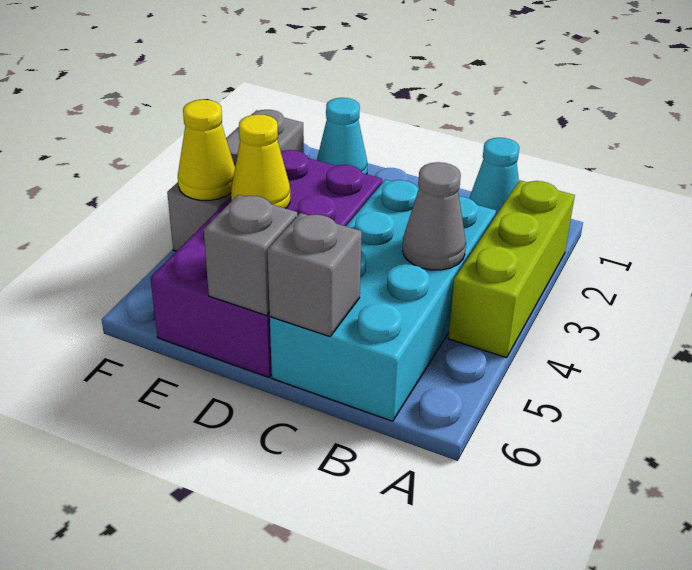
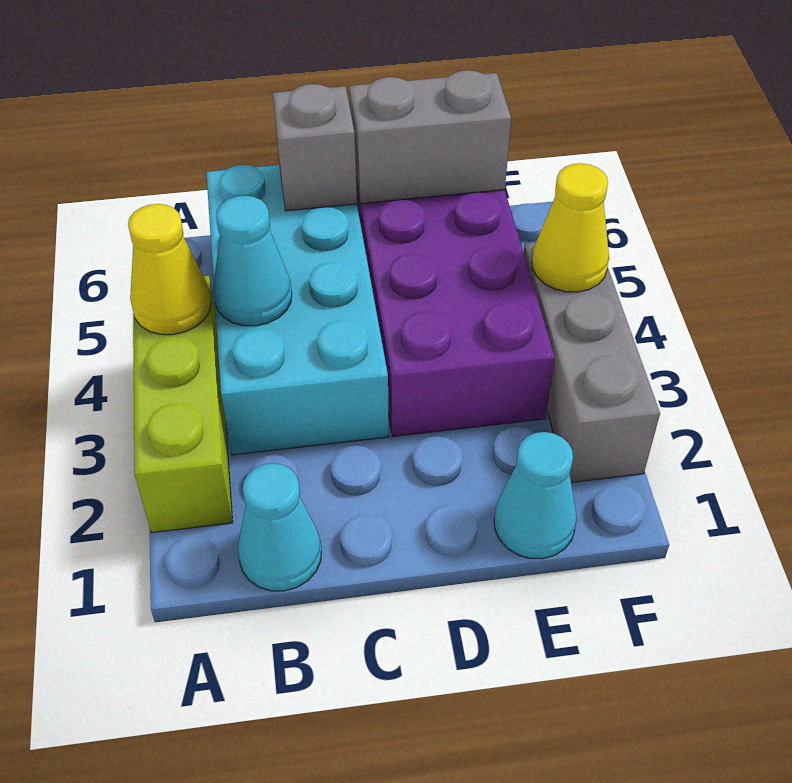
grey cone B4 level 2 -> cyan cone B4 level 2
grey brick D6 level 2 -> grey brick D6:E6 level 2
yellow cone E4 level 2 -> yellow cone A4 level 2

